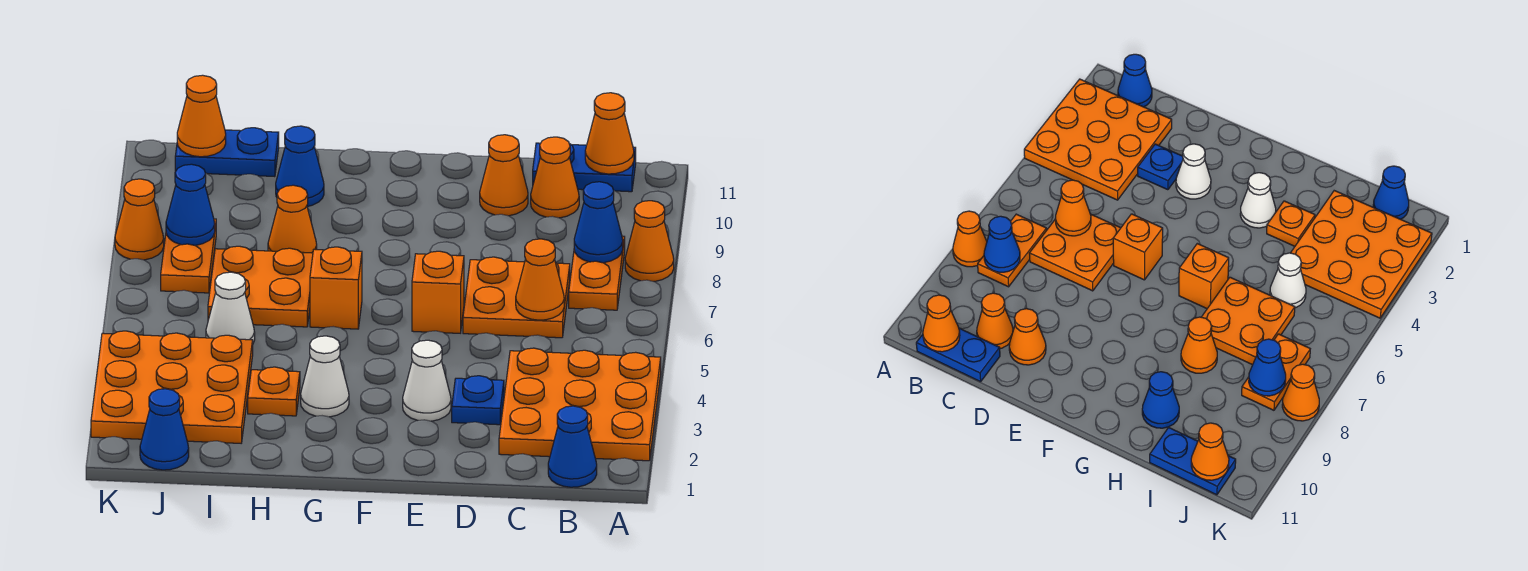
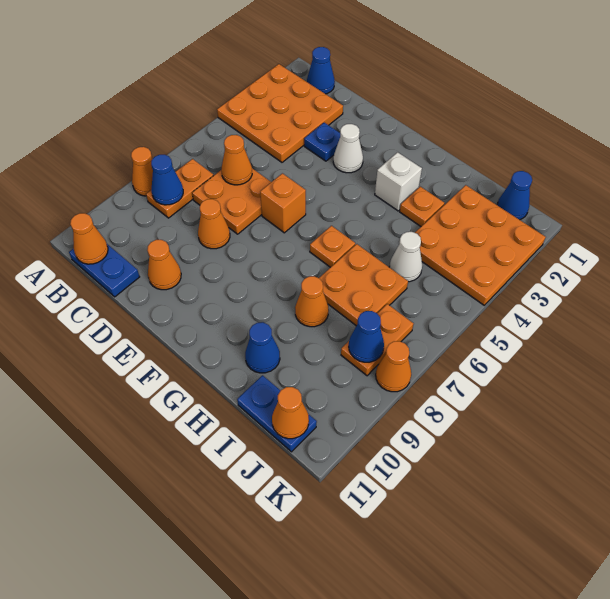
orange cone C10 level 1 -> orange cone D8 level 1
white cone G3 level 1 -> white brick G3 level 1
orange brick G6 level 1 -> orange plate G6 level 1

